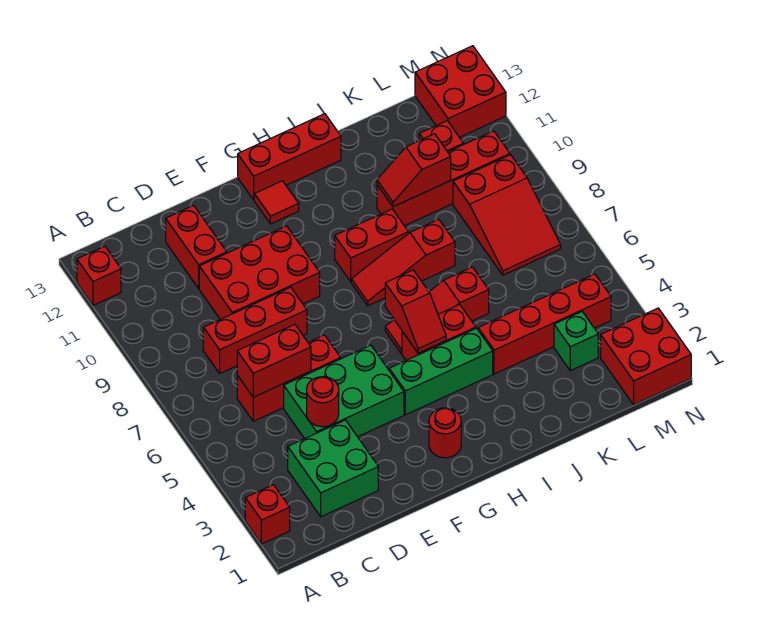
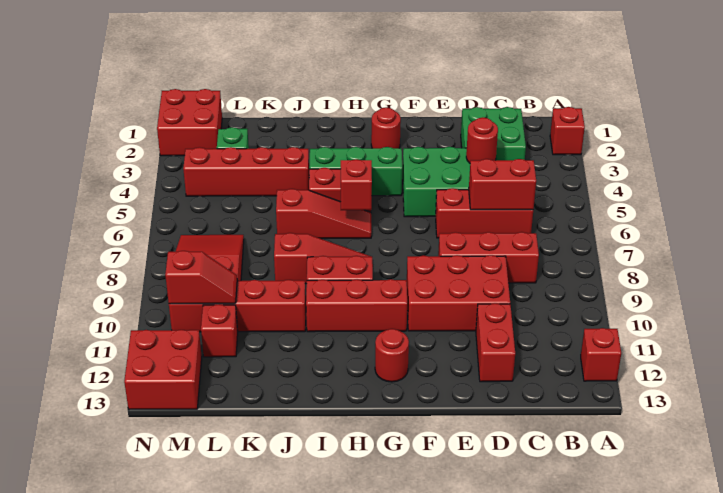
red tile G12 level 1 -> red round brick G12 level 1
red brick G13:I13 level 1 -> red brick G10:I10 level 1
red slope J10:K10 level 2 top K -> red slope L10:M10 level 2 top M

